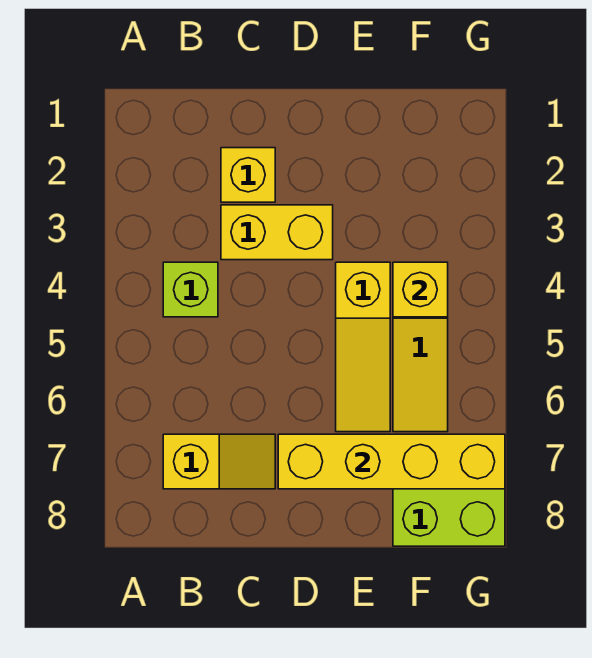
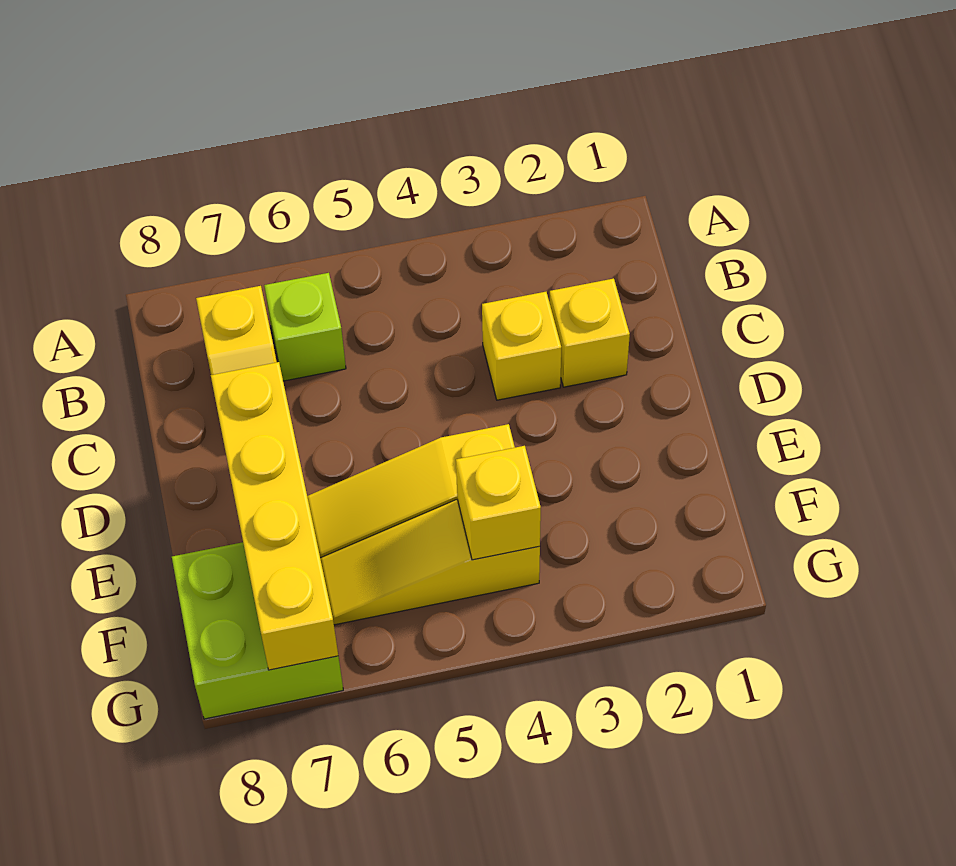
lime brick B4 level 1 -> lime brick B6 level 1
yellow brick C3:D3 level 1 -> yellow brick C3 level 1

